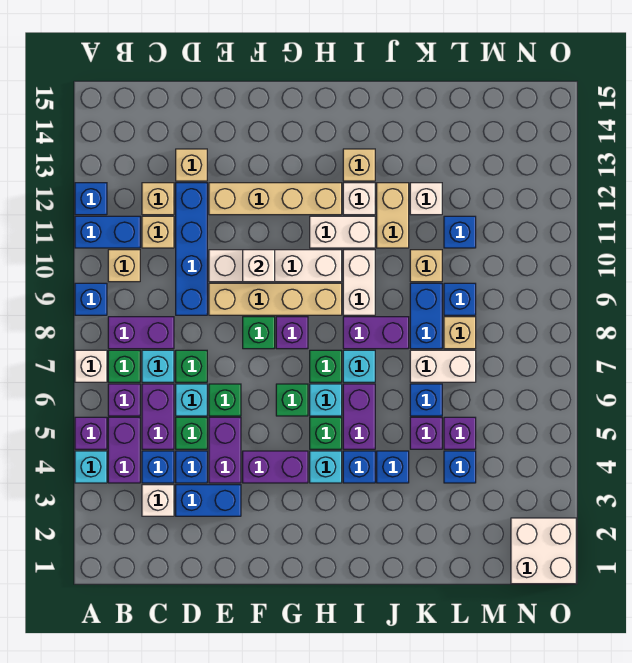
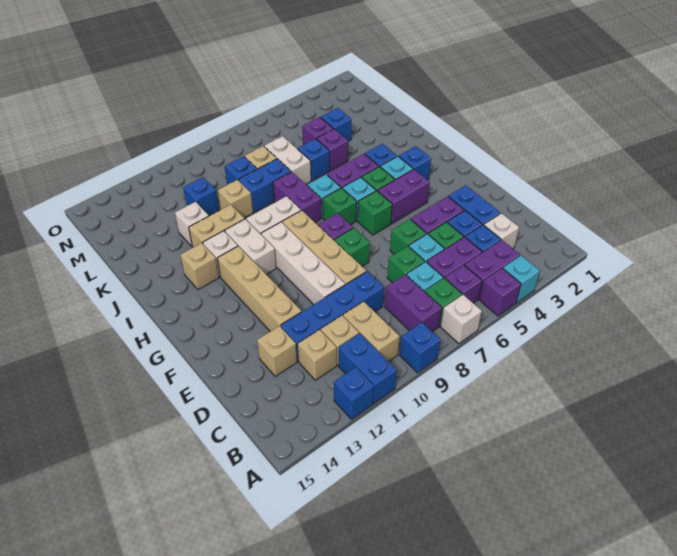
tan brick B10 level 1 -> tan brick B10:C10 level 1
purple brick F4:G4 level 1 -> purple brick G4:G5 level 1
white brick F10 level 2 -> none
blue brick J4 level 1 -> blue brick H3 level 1
white brick N1:O2 level 1 -> none

